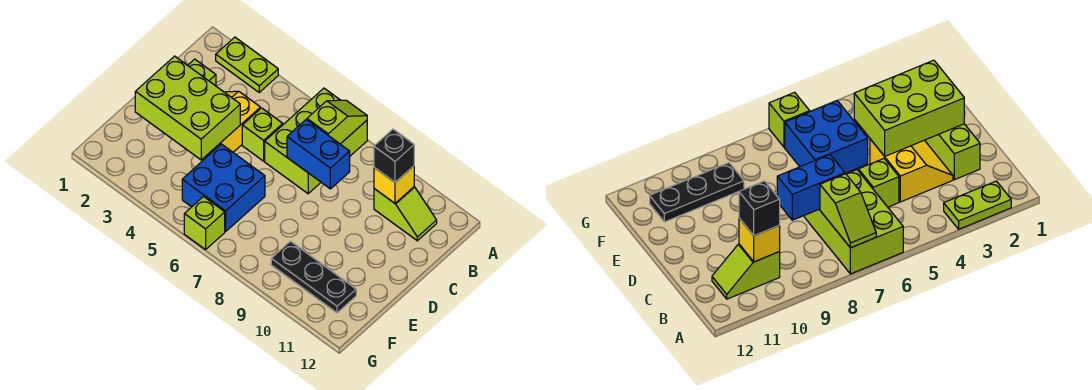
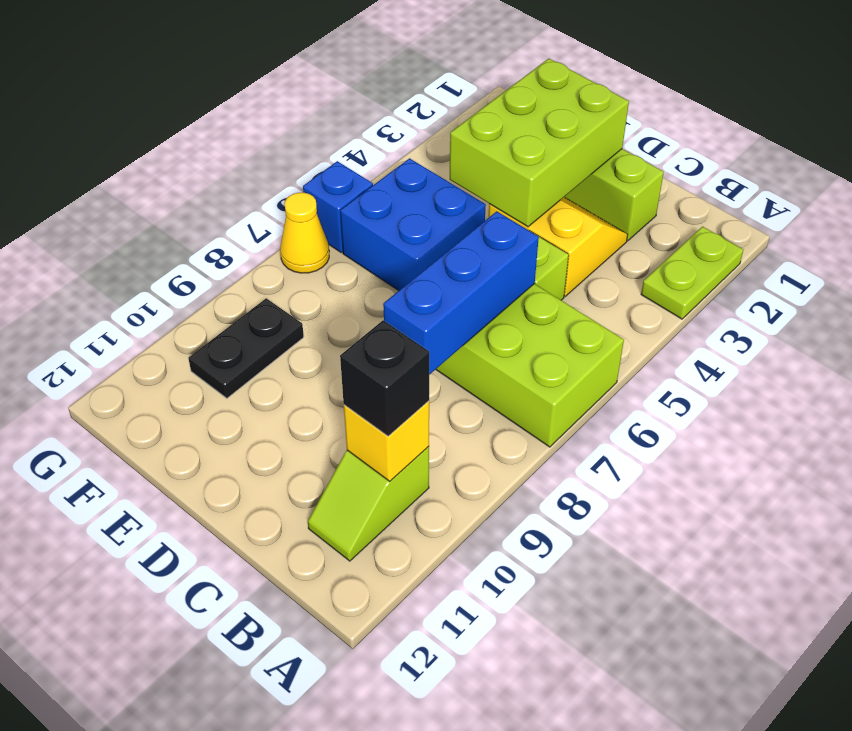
lime slope A7:B7 level 2 top B -> none
blue brick C7:C8 level 2 -> blue brick C6:C8 level 2
black plate F9:F11 level 1 -> black plate F9:F10 level 1
lime brick G6 level 1 -> blue brick G6 level 1
none -> yellow cone G7 level 1

